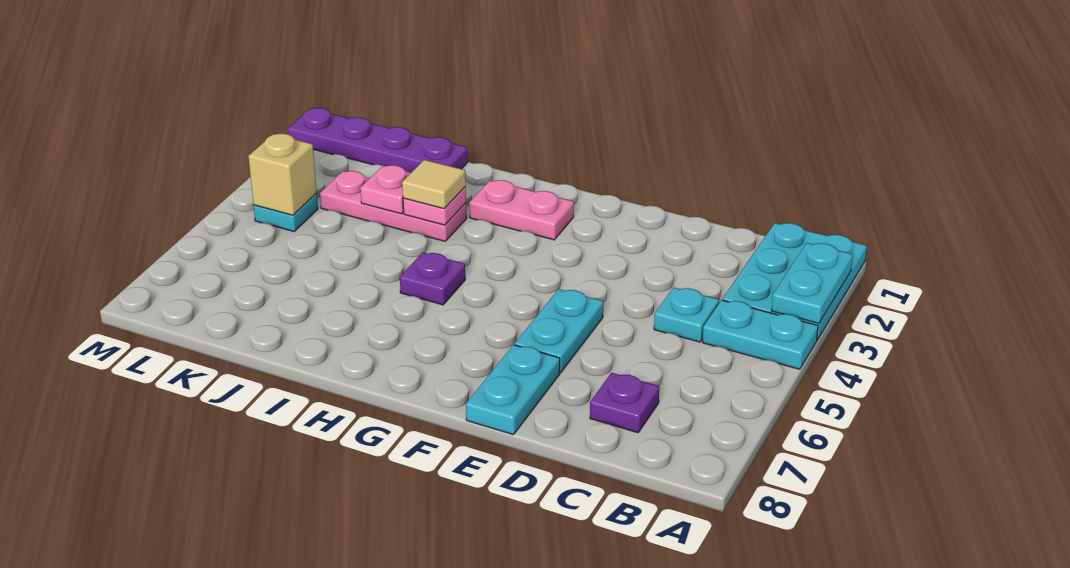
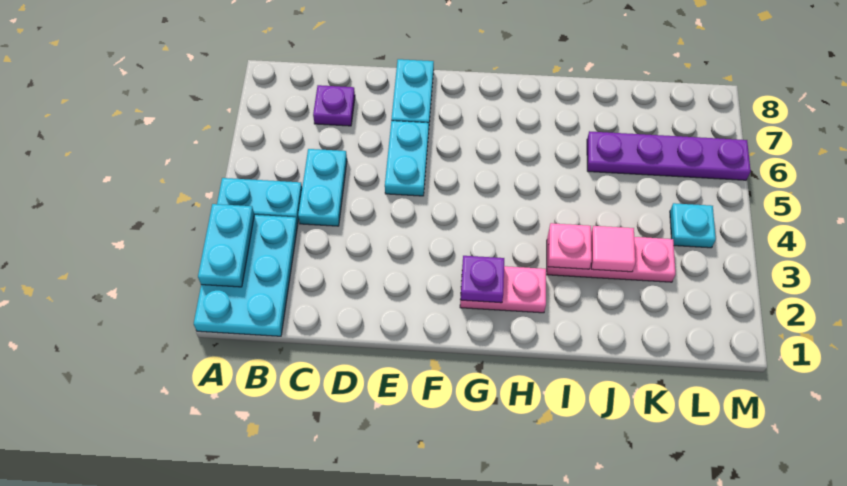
cyan plate C4 level 1 -> cyan plate C4:C5 level 1
purple plate H5 level 1 -> purple plate G2 level 2
tan tile I3 level 3 -> none
purple plate J1:M1 level 1 -> purple plate J6:M6 level 1
pink plate J3 level 2 -> pink tile J3 level 2
tan brick L4 level 2 -> none

